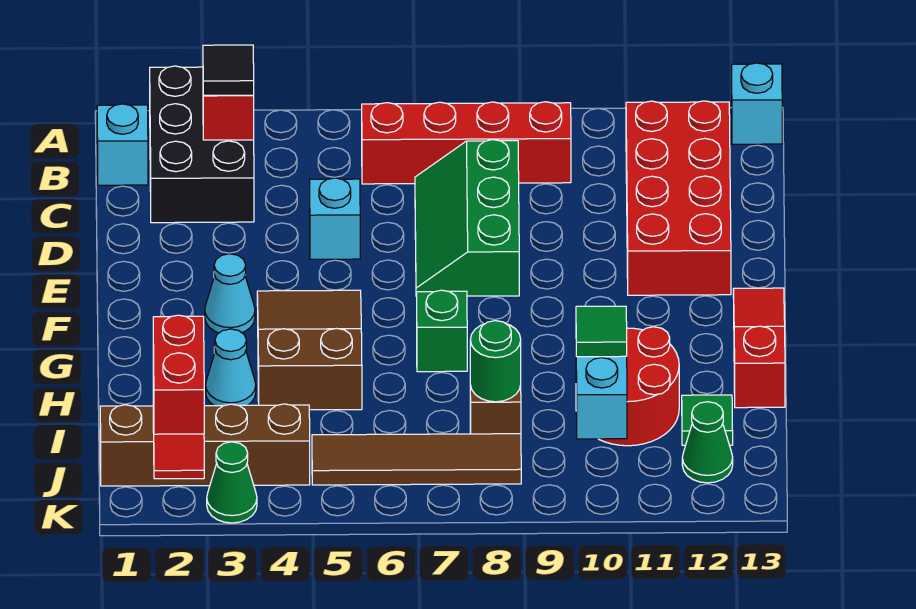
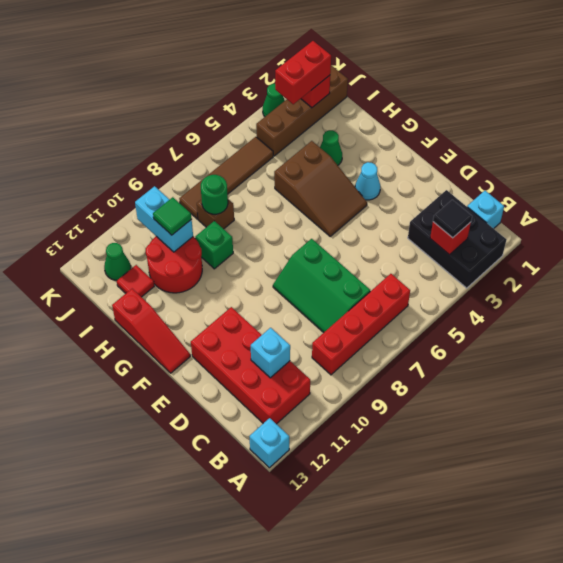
green slope C7:E8 level 1 top 8 -> green slope C7:E8 level 1 top 7
cyan brick D5 level 1 -> cyan brick C11 level 2
green brick G7 level 1 -> green brick H9 level 1
cyan cone H3 level 1 -> green cone H3 level 1
green tile I12 level 1 -> red tile I12 level 1
red brick J2:K2 level 3 -> red brick J2:J3 level 3

